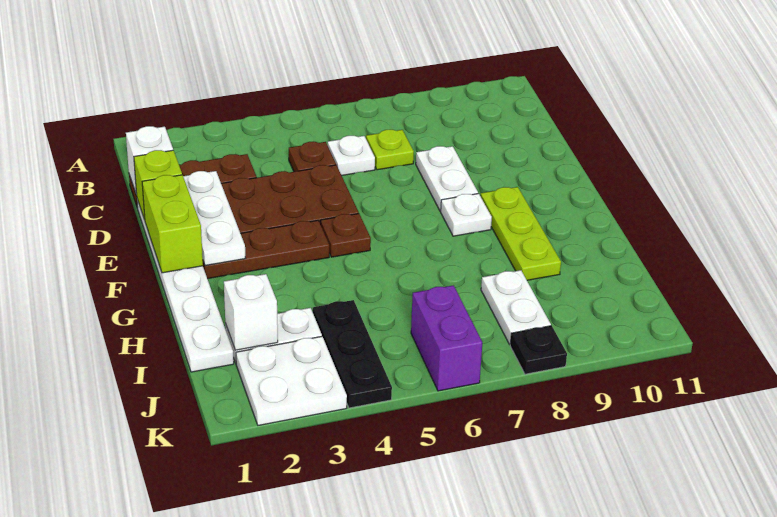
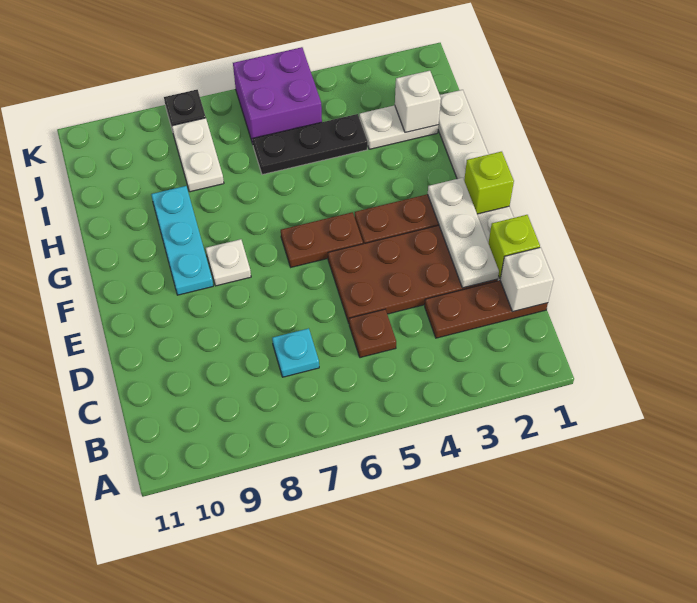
white plate C6 level 1 -> none
lime plate C7 level 1 -> cyan plate C7 level 1
white plate D8:E8 level 1 -> none
lime brick E1:F1 level 2 -> lime brick F1 level 2
brown plate F5 level 1 -> brown plate F5:F6 level 1
lime plate F9:H9 level 1 -> cyan plate F9:H9 level 1
black plate I4:K4 level 1 -> black plate I4:I6 level 1
white plate J2:K3 level 1 -> none
purple brick J6:K6 level 1 -> purple brick J5:K6 level 1

